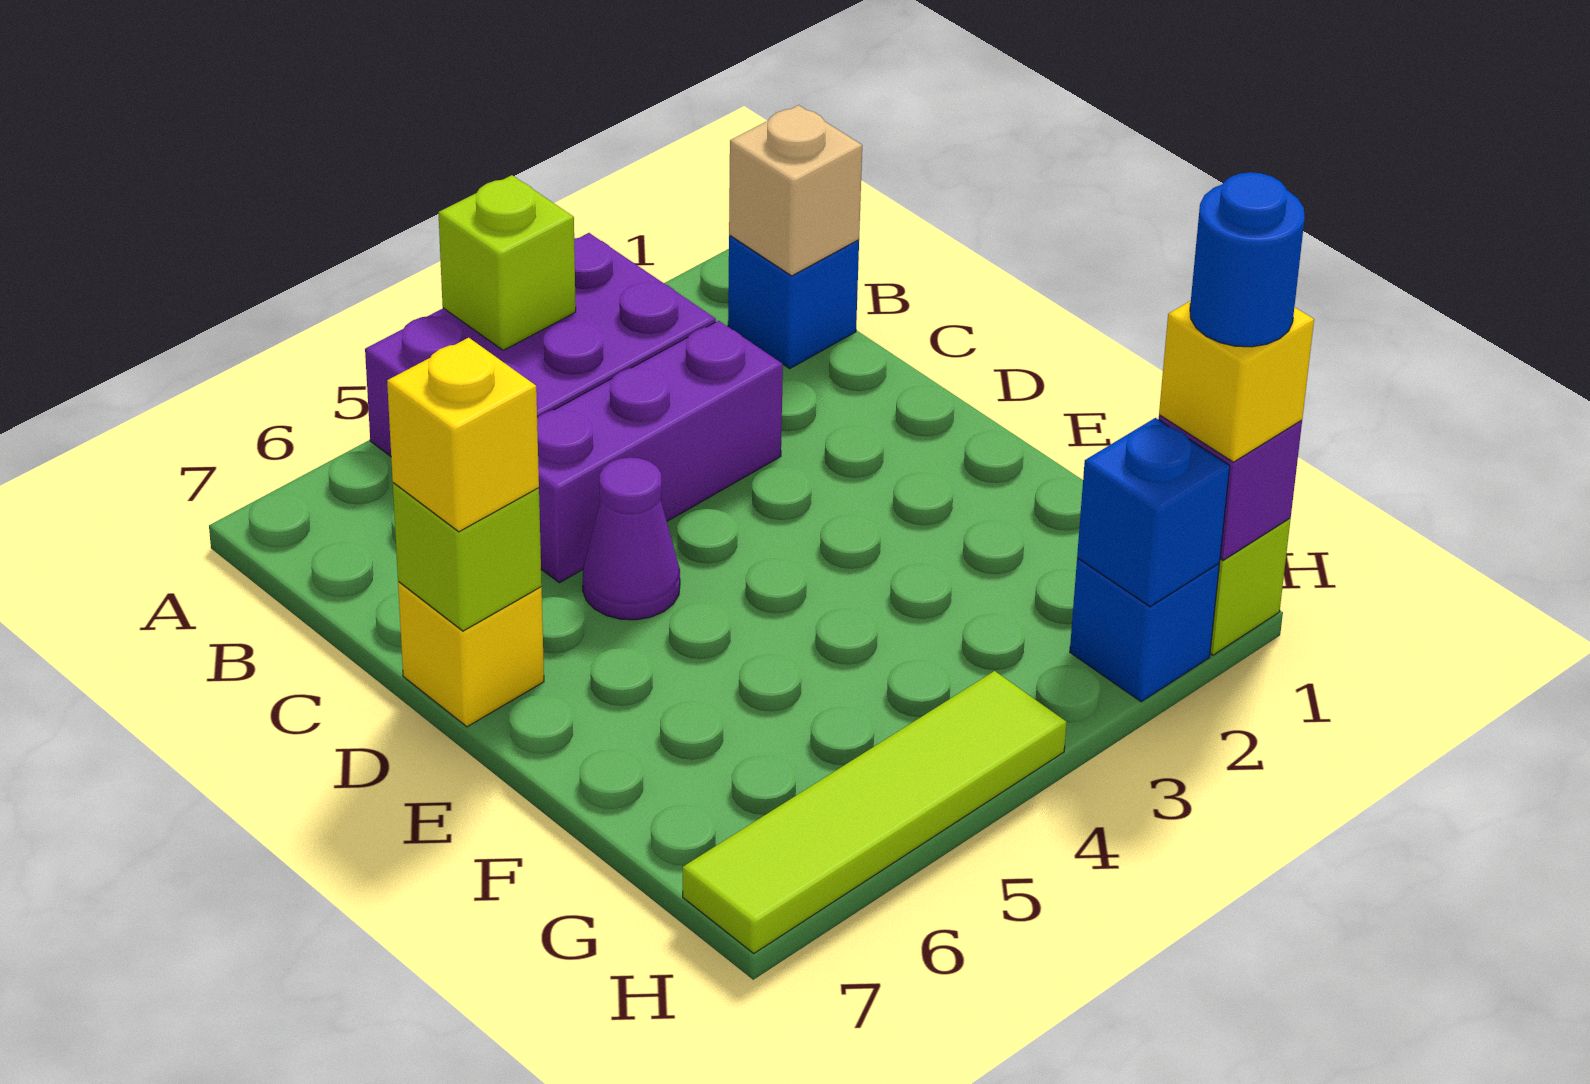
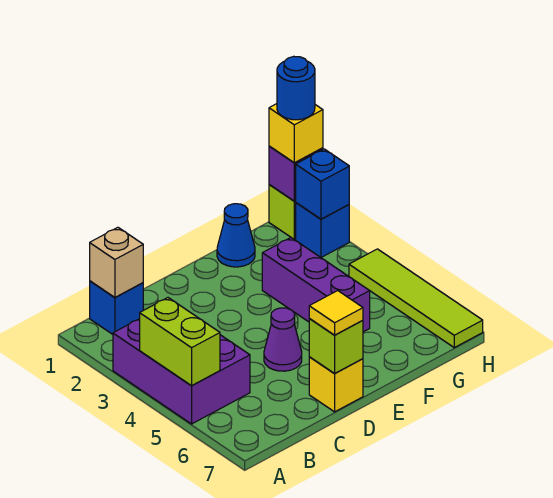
lime brick A4 level 2 -> lime brick A4:A5 level 2
purple brick C3:C5 level 1 -> purple brick F3:F5 level 1
yellow brick D7 level 3 -> yellow tile D7 level 3
none -> blue cone F1 level 1

